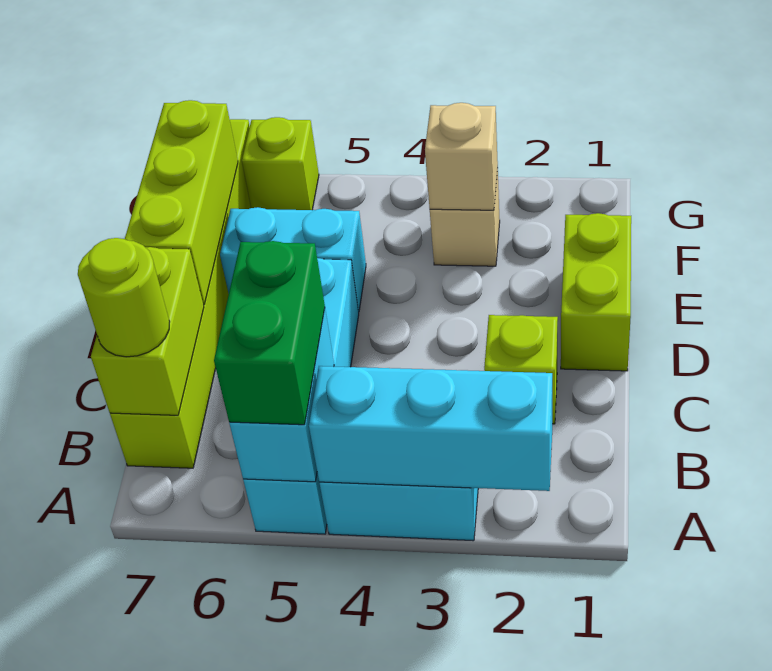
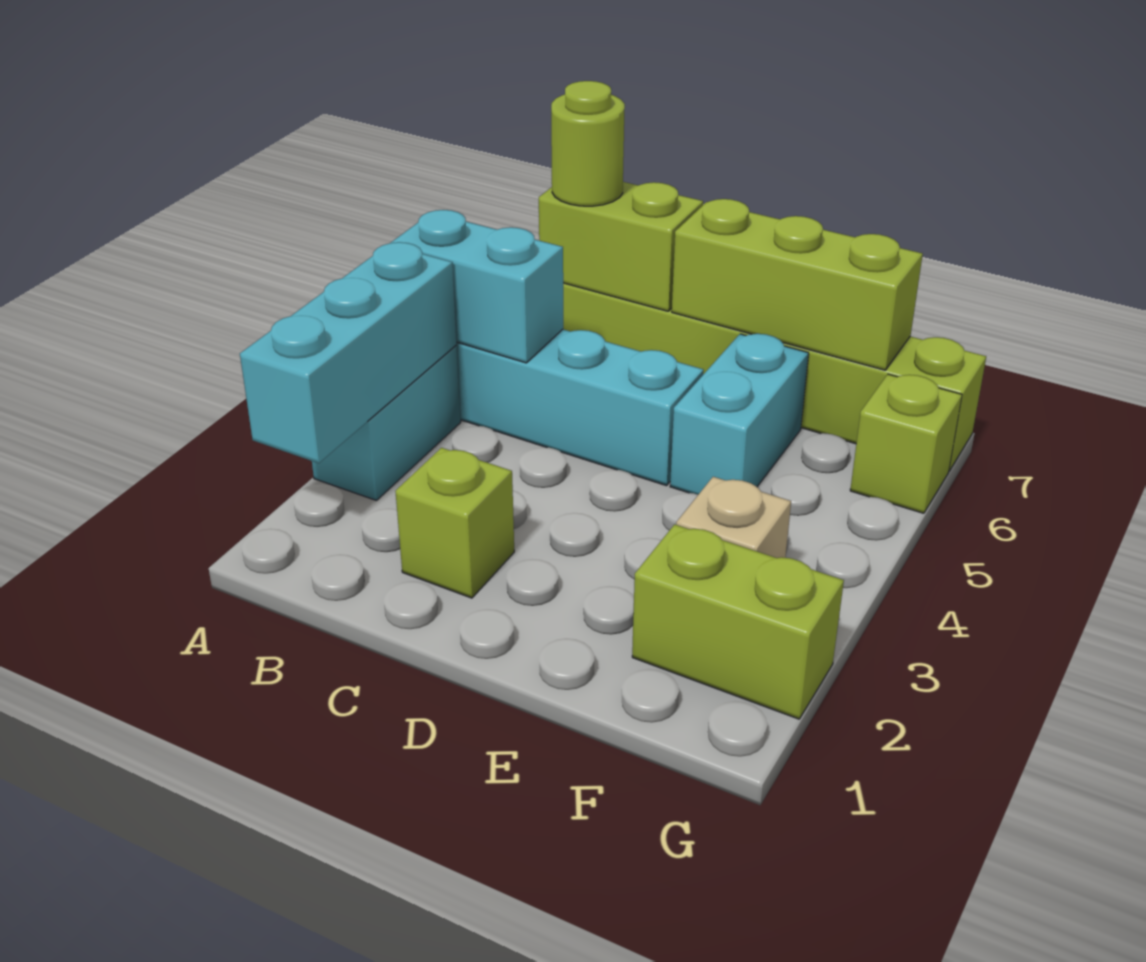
green brick A5:B5 level 3 -> none
lime brick D1:E1 level 1 -> lime brick F2:G2 level 1
tan brick F3 level 2 -> none

